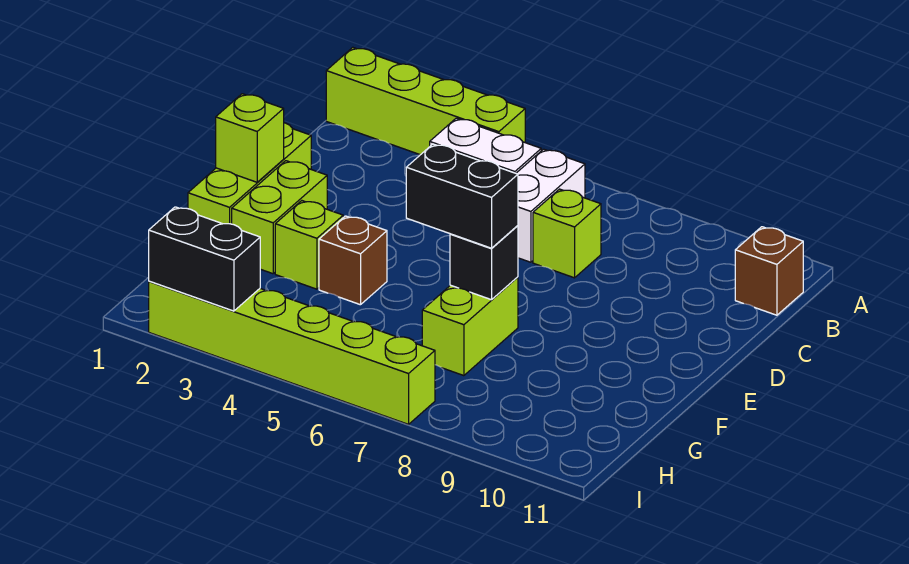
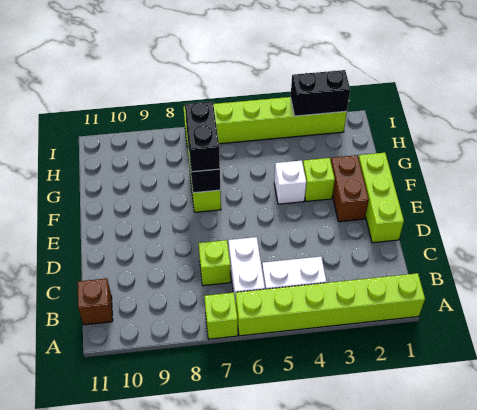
lime brick A1:A4 level 1 -> lime brick A1:A6 level 1
lime brick E1 level 2 -> lime brick A7 level 1
lime brick E2:F2 level 1 -> brown brick E2:F2 level 1
brown brick F4 level 1 -> white brick F4 level 1
black brick F6:F7 level 3 -> black brick F7:G7 level 3

